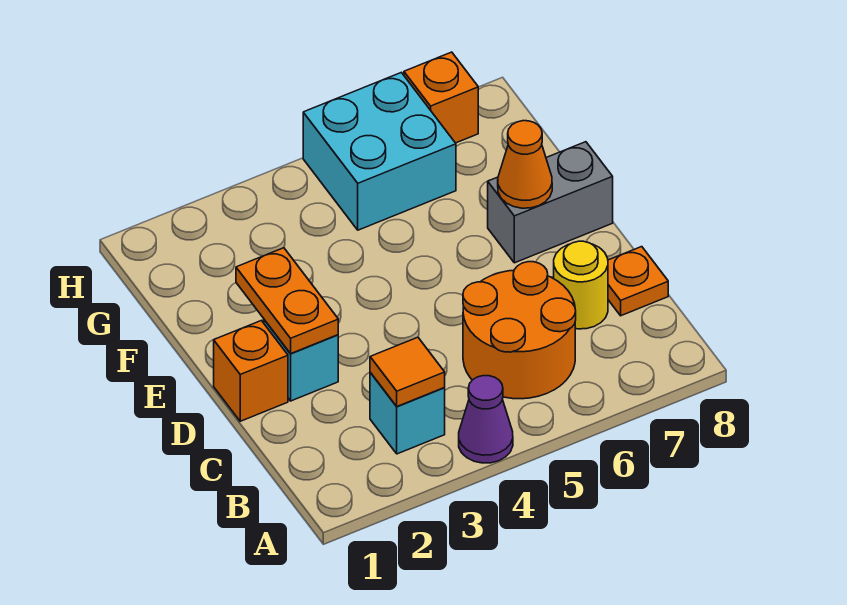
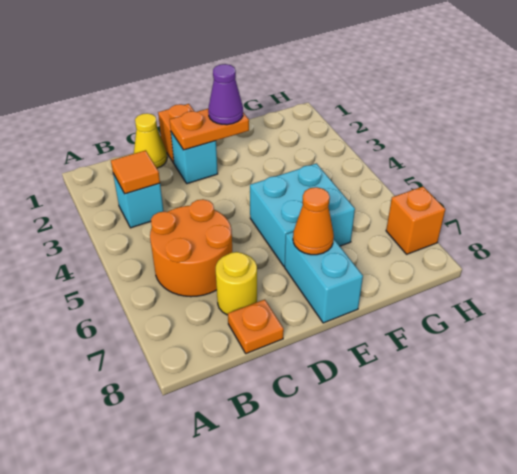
purple cone A4 level 1 -> purple cone E2 level 3
none -> yellow cone C1 level 1
grey brick E7:E8 level 1 -> cyan brick E7:E8 level 1
cyan brick G5:H6 level 1 -> cyan brick E5:F6 level 1

